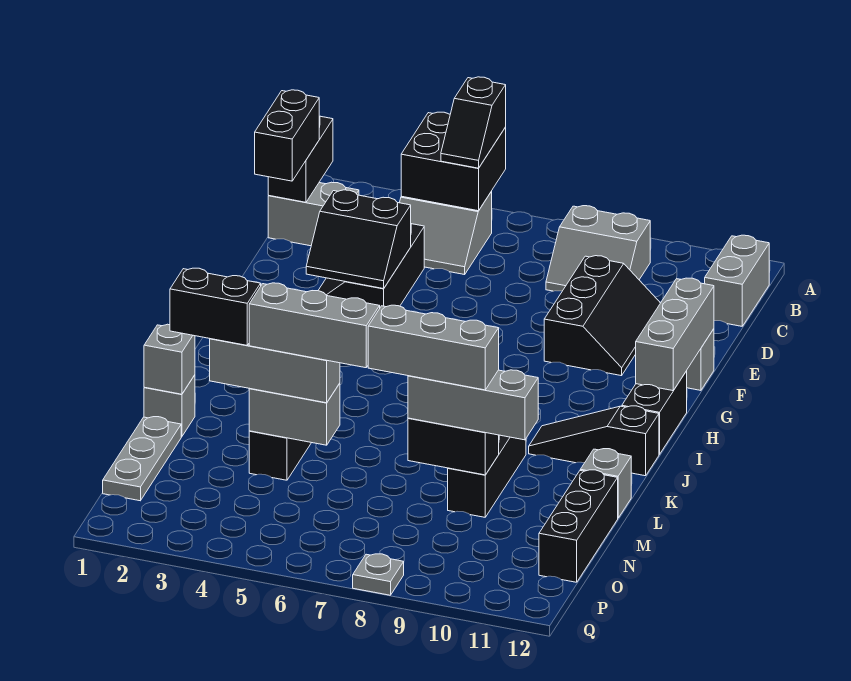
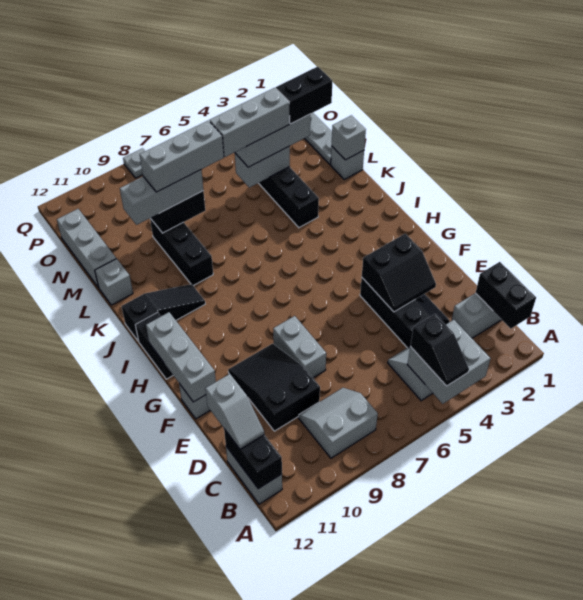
black brick A4:B5 level 2 -> grey brick A4:B5 level 2
black slope A5:B5 level 3 top A -> black slope A5:B5 level 3 top B
black brick C1:D1 level 3 -> black brick B12:C12 level 2
none -> grey slope C12:D12 level 3 top D
black slope D9:F10 level 1 top 9 -> black slope D9:F10 level 1 top D
black slope E3:F4 level 2 top E -> black slope E3:F4 level 2 top F
none -> grey brick E8:F8 level 1
black brick M12:O12 level 1 -> grey brick M12:O12 level 1

